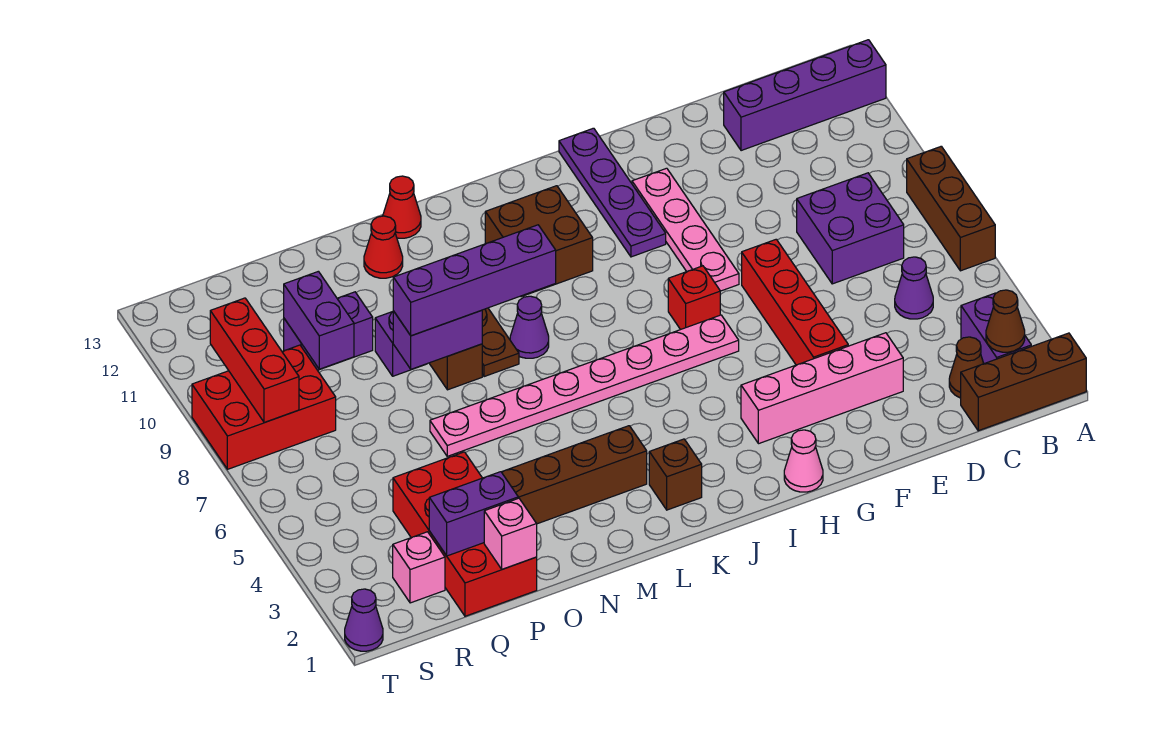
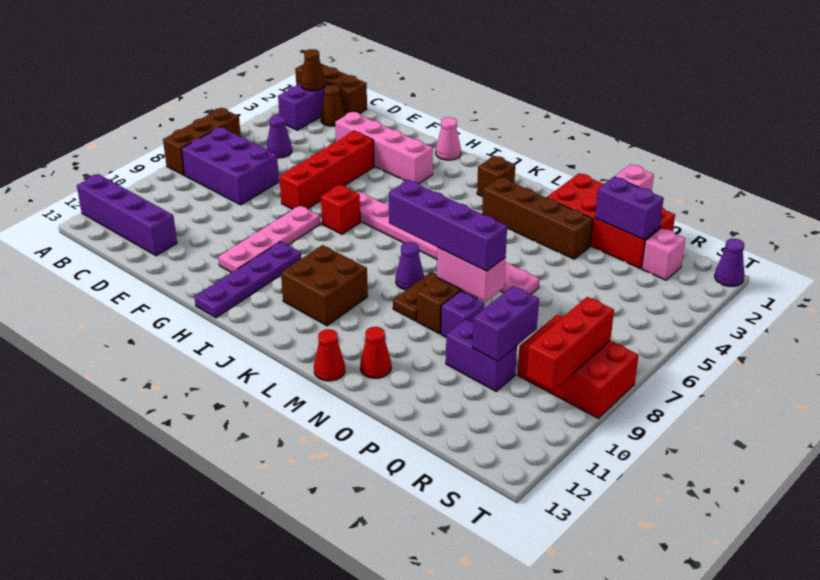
purple brick C7:D8 level 1 -> purple brick B7:D8 level 1
purple brick N8:O8 level 2 -> pink brick N8:O8 level 2
red brick P1:Q4 level 1 -> red brick N1:Q2 level 1

